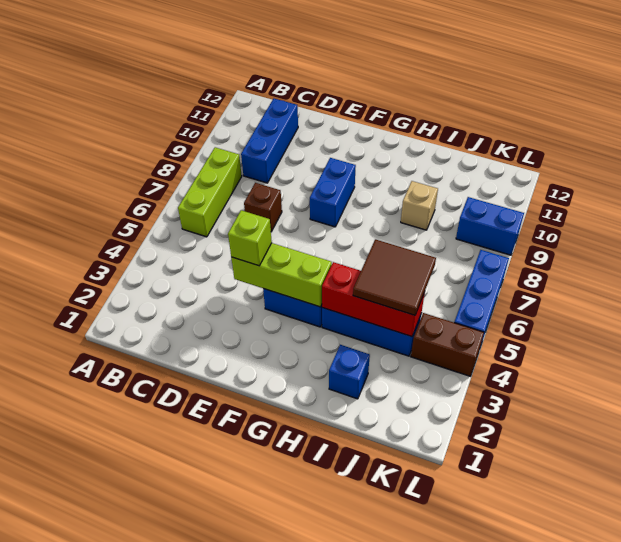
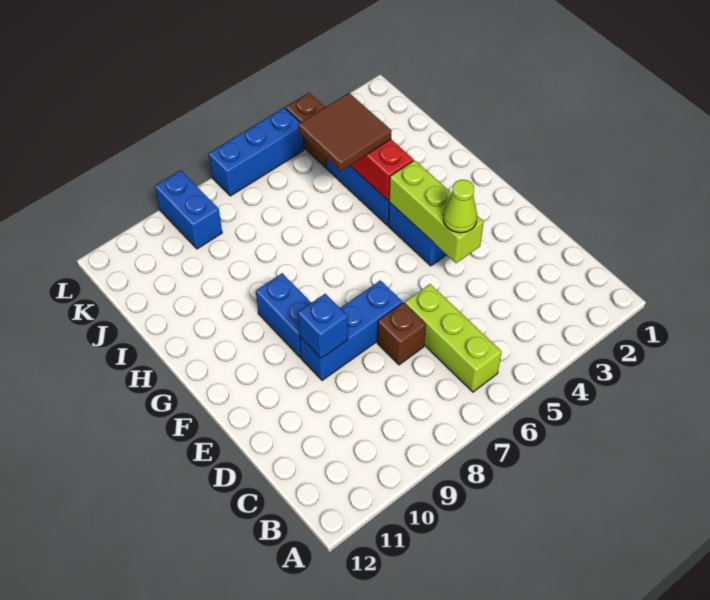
lime brick B6:B8 level 1 -> lime brick B6:D6 level 1
blue brick C9:C11 level 1 -> blue brick E7:E9 level 1
lime brick E4 level 3 -> lime cone E4 level 3
blue brick F8:F9 level 1 -> blue brick F9:G9 level 1
blue brick I2 level 1 -> blue brick E9 level 2
tan brick I9 level 1 -> none

